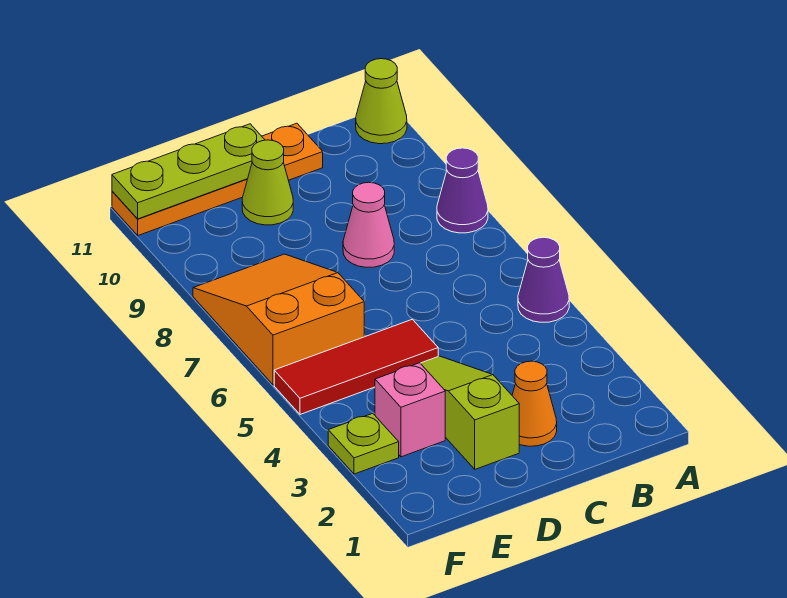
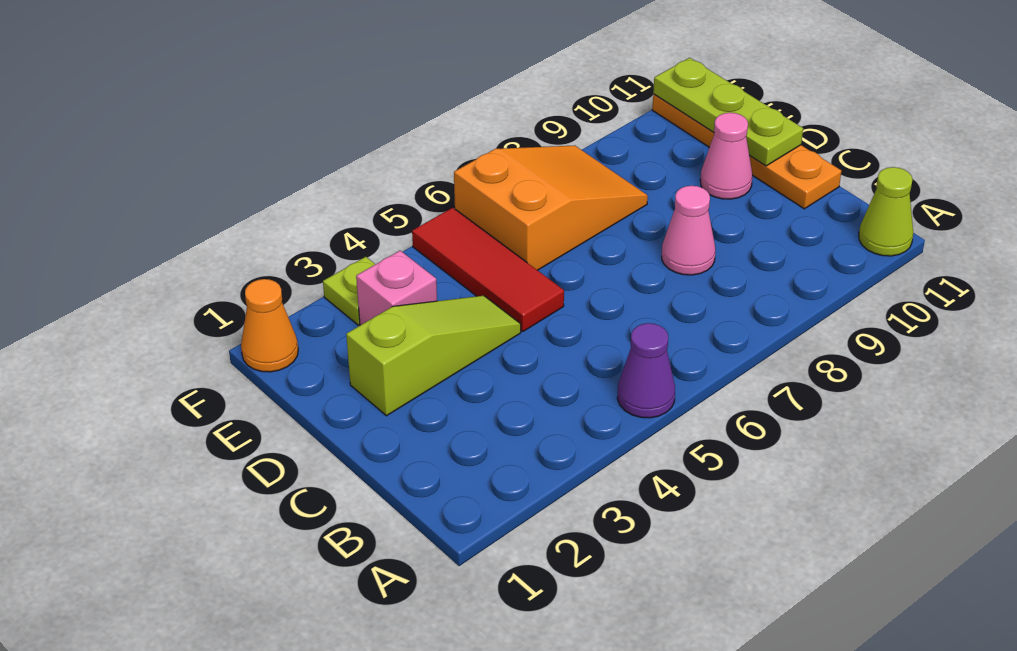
purple cone A8 level 1 -> none
orange cone C2 level 1 -> orange cone F1 level 1
lime cone D10 level 1 -> pink cone D10 level 1

